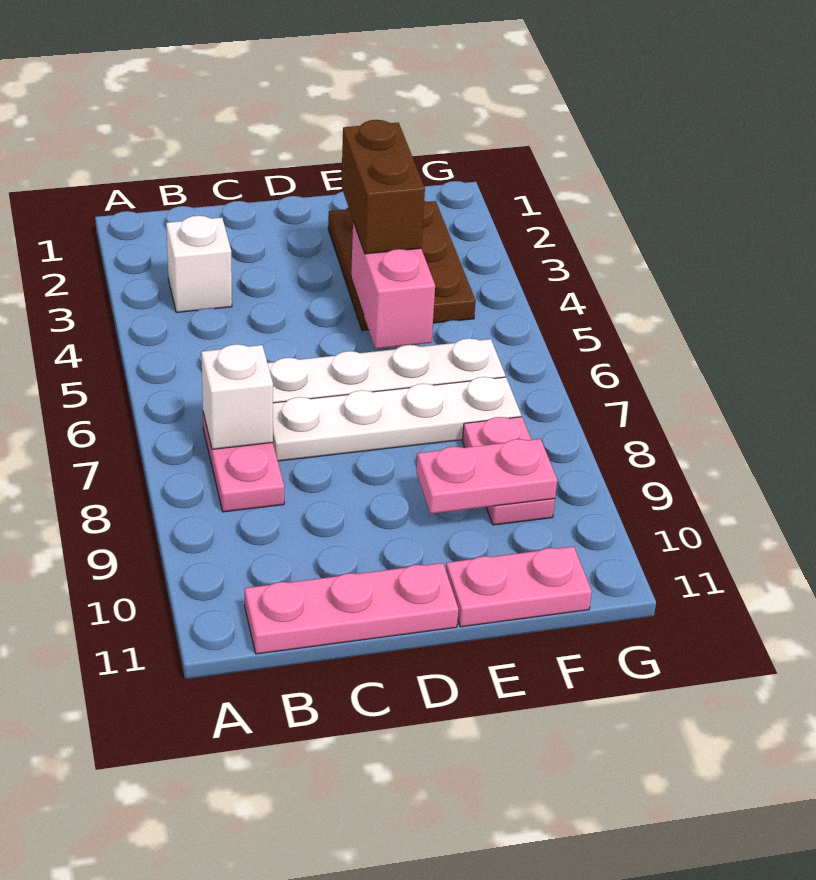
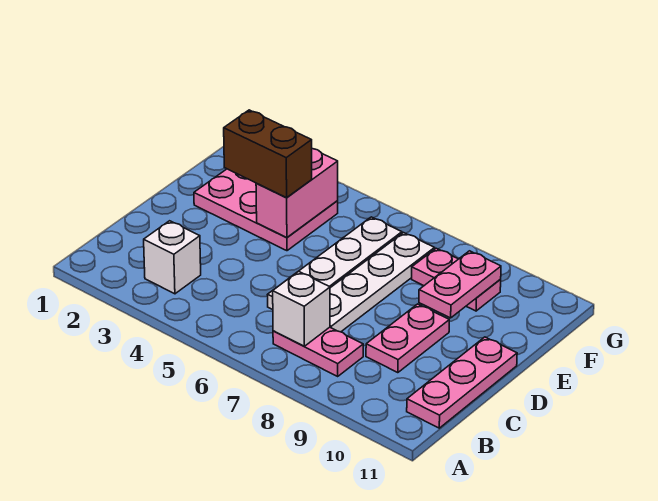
brown plate E2:F4 level 1 -> pink plate E2:F4 level 1
pink brick E4:E5 level 2 -> pink brick E4:F4 level 2
pink plate E11:F11 level 1 -> pink plate C9:D9 level 1

